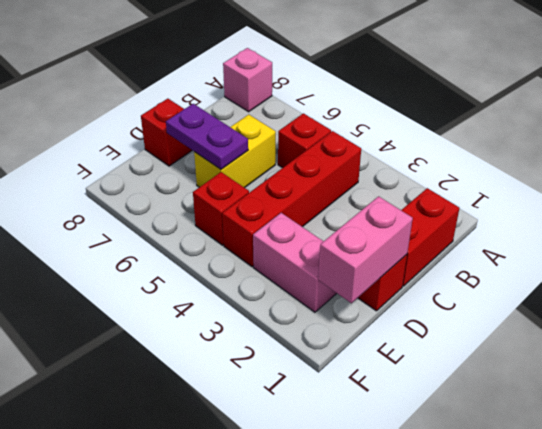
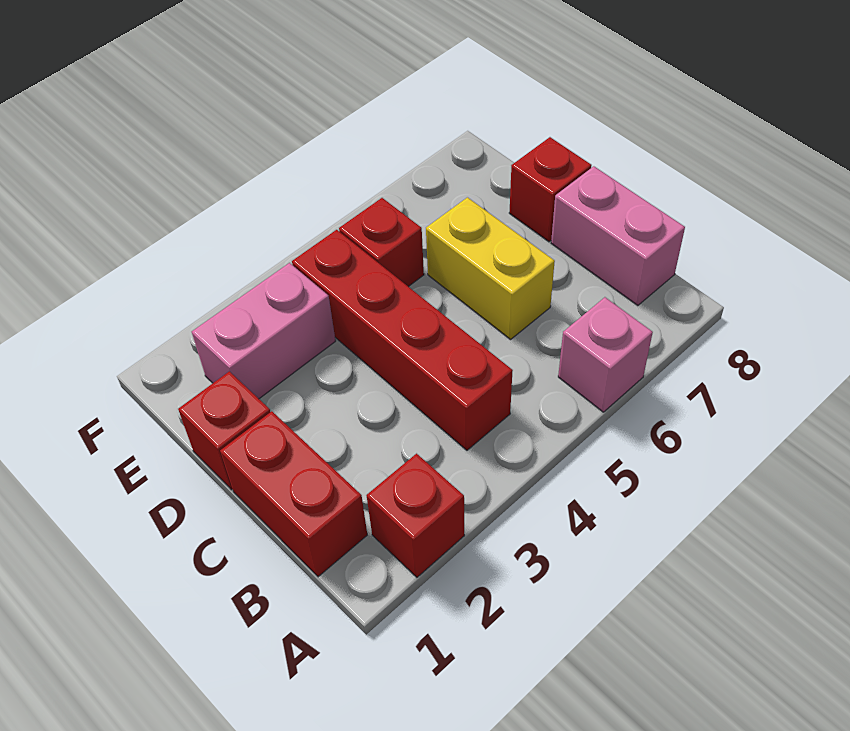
pink brick A8 level 1 -> pink brick A6 level 1
red brick B5 level 1 -> red brick A2 level 1
pink brick D1:E1 level 2 -> pink brick B8:C8 level 1
purple plate D6:D7 level 2 -> none

